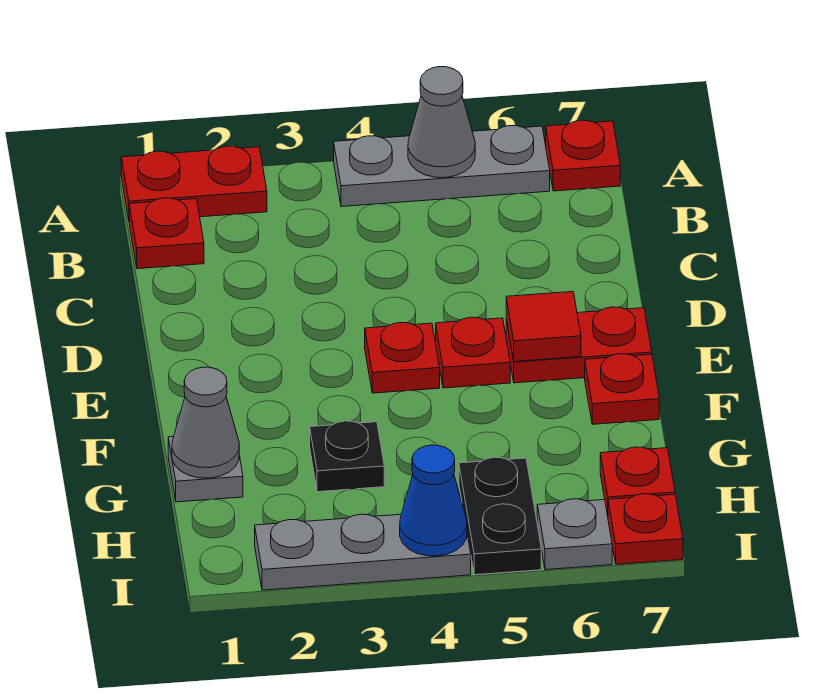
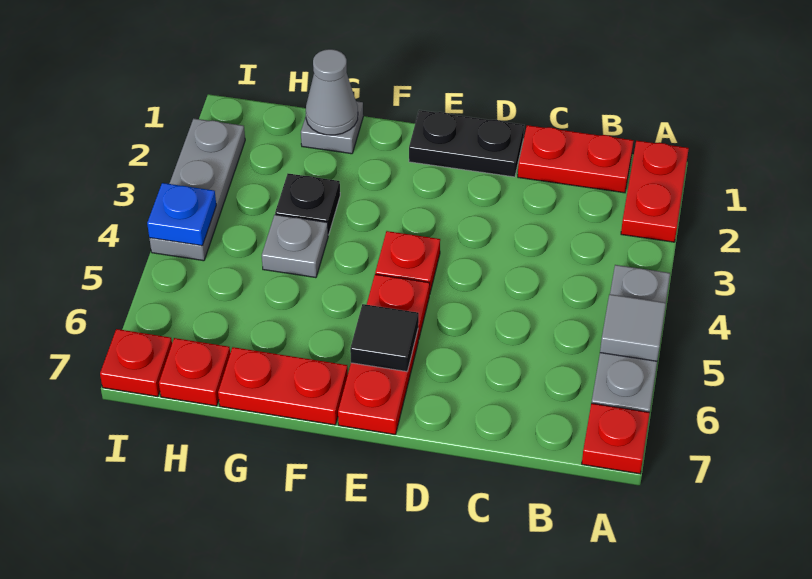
grey cone A5 level 2 -> grey tile A5 level 2
red plate B1 level 1 -> red plate B1:C1 level 1
red tile E6 level 2 -> black tile E6 level 2
red plate F7 level 1 -> red plate F7:G7 level 1
black plate H5:I5 level 1 -> black plate D1:E1 level 1
blue cone I4 level 2 -> blue plate I4 level 2
grey plate I6 level 1 -> grey plate G4 level 1

